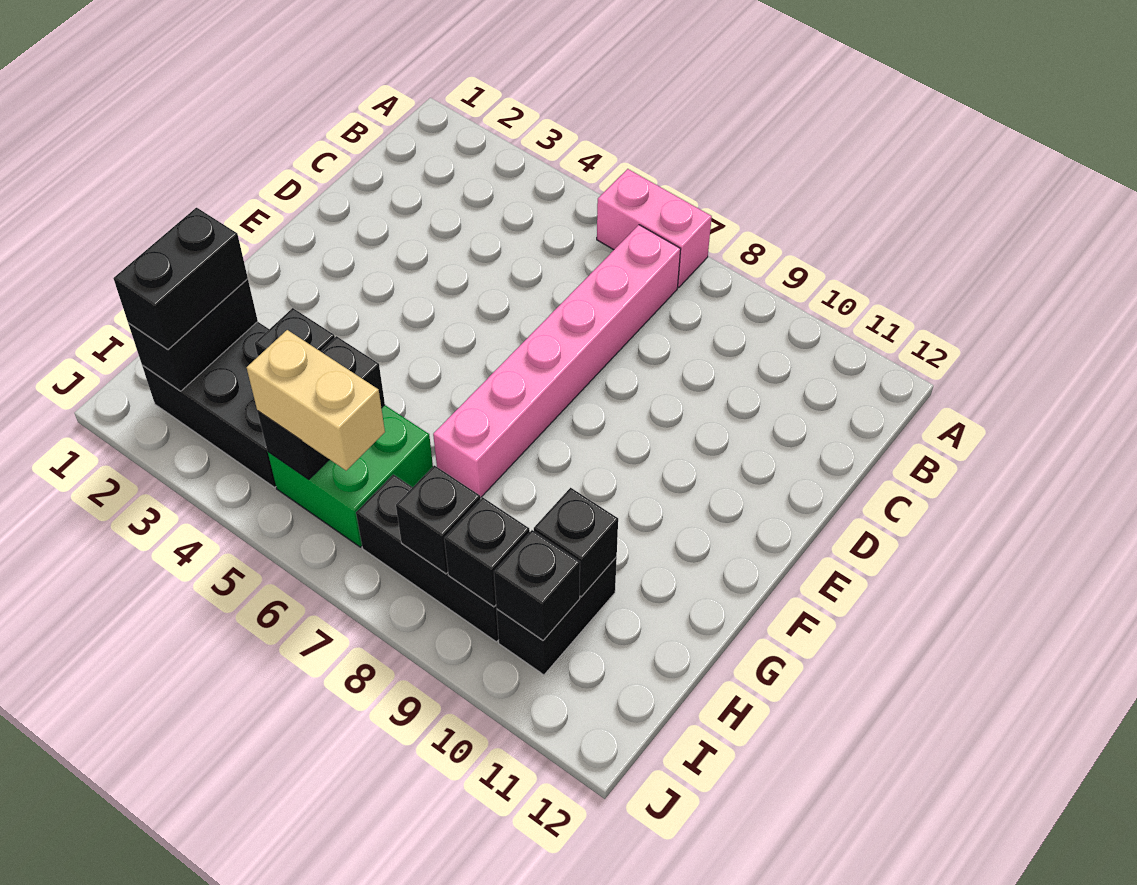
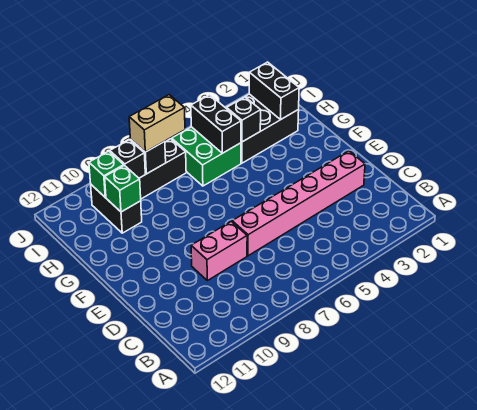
pink brick A6:A7 level 1 -> pink brick D8:D9 level 1
pink brick B7:G7 level 1 -> pink brick D2:D7 level 1
black brick H2:I2 level 3 -> none
black brick H10 level 2 -> green brick H10 level 2
tan brick I5:I6 level 3 -> tan brick I7:I8 level 3
black brick I10 level 2 -> green brick I10 level 2

